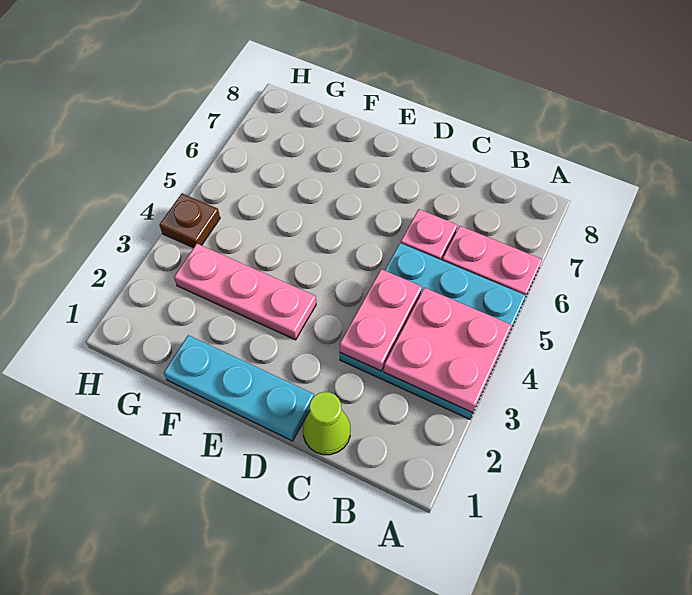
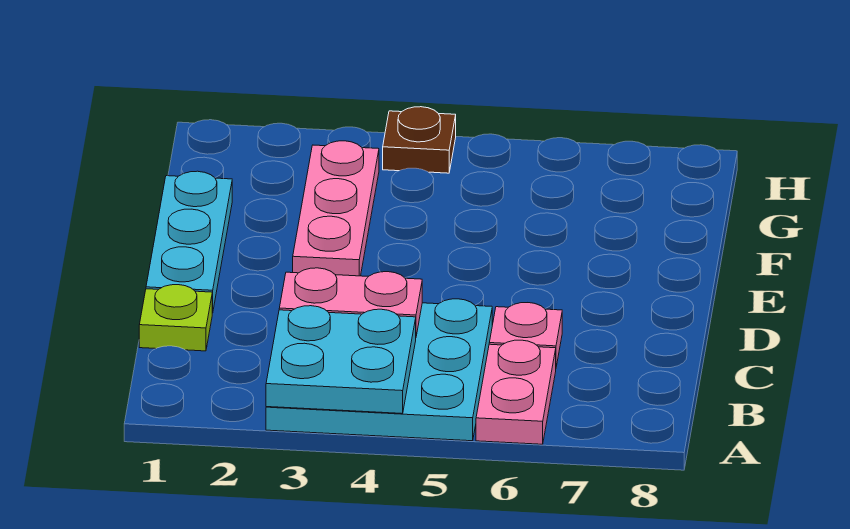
pink plate A3:B4 level 2 -> cyan plate A3:B4 level 2
lime cone C1 level 1 -> lime plate C1 level 1

